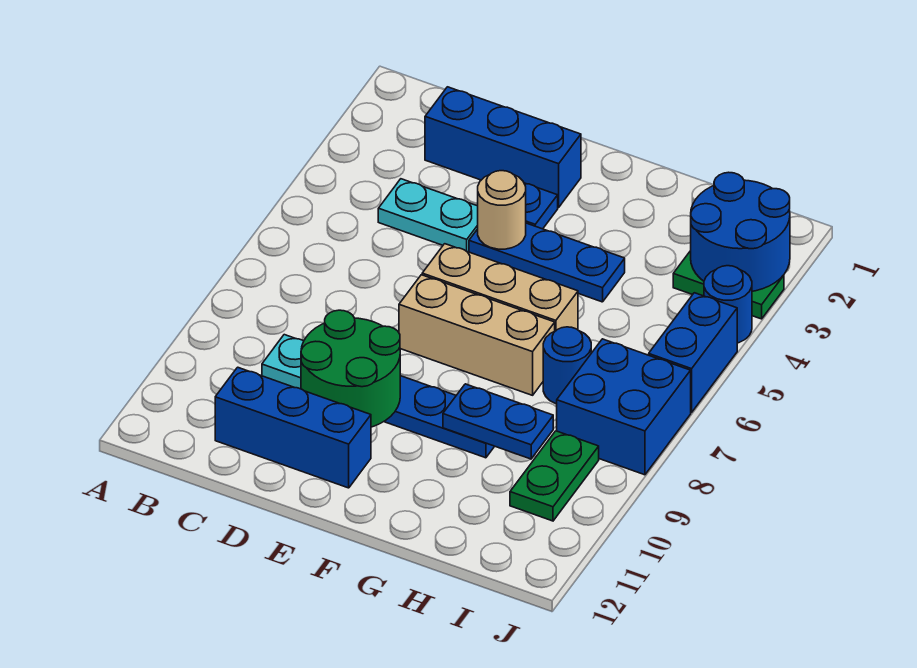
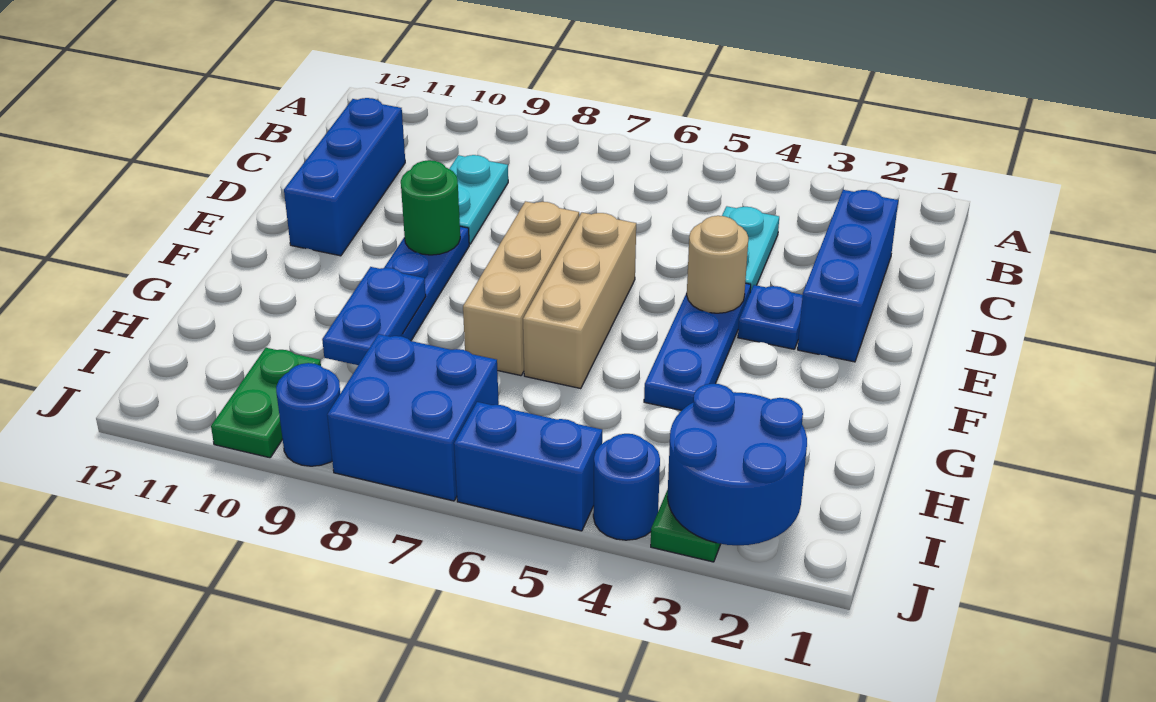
green round brick D9:E10 level 2 -> green round brick E9 level 2
blue round brick H7 level 1 -> blue round brick J9 level 1
green plate I9:I10 level 1 -> green plate I10:J10 level 1

